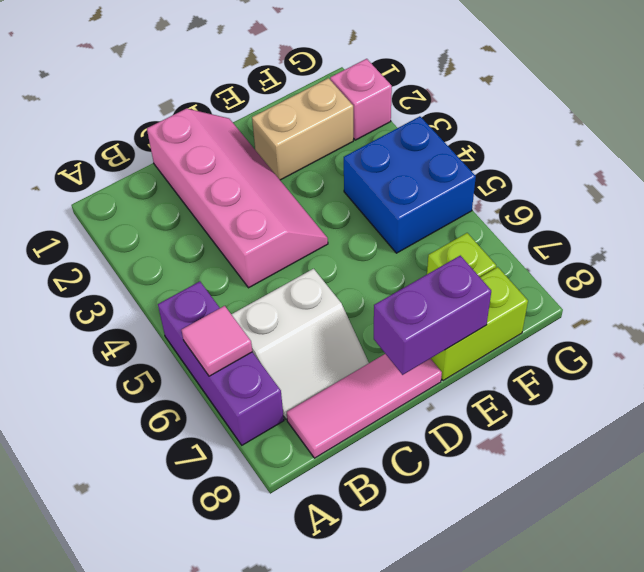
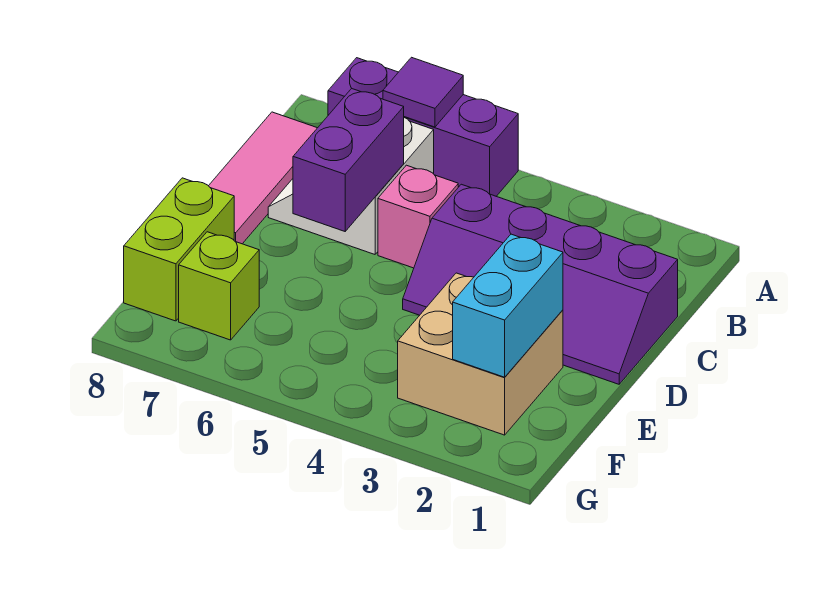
pink tile A6 level 2 -> purple tile A6 level 2
pink slope C1:D4 level 1 top C -> purple slope C1:D4 level 1 top C
purple brick D8:E8 level 2 -> purple brick C6:D6 level 2
tan brick E2:F2 level 1 -> tan brick E2:F3 level 1
none -> cyan brick E2:F2 level 2
blue brick F4:G5 level 1 -> none
pink brick G2 level 1 -> pink brick C5 level 1

